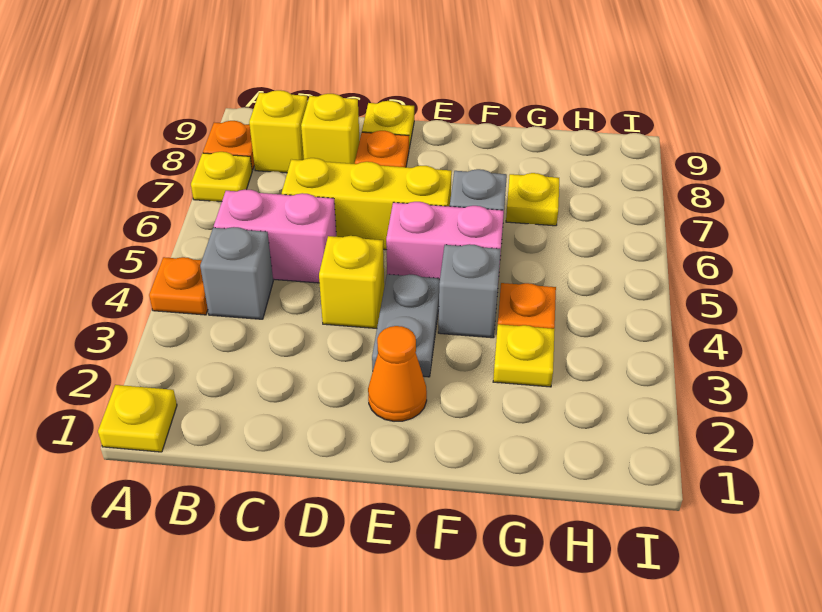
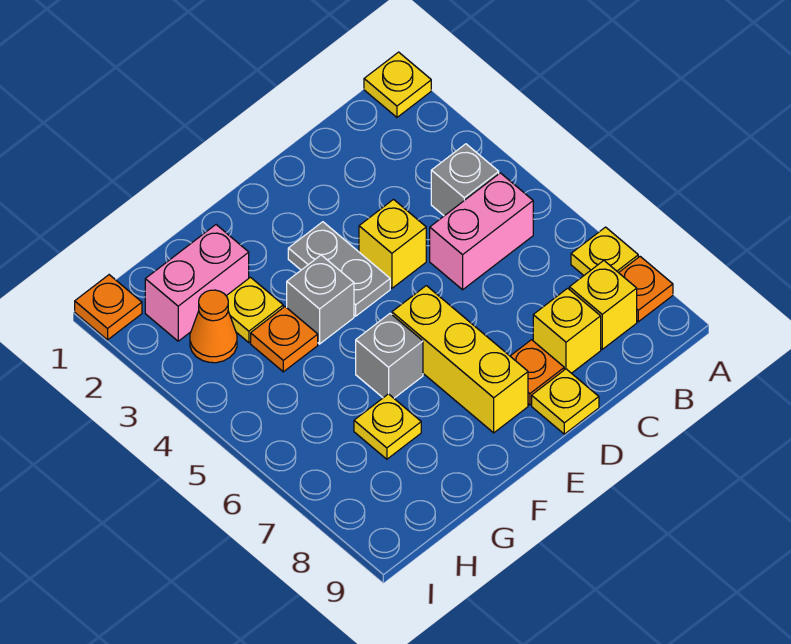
orange plate A4 level 1 -> orange plate I1 level 1
yellow brick C6:E6 level 1 -> yellow brick E6:E8 level 1
orange cone E2 level 1 -> orange cone H3 level 1
pink brick E5:F5 level 1 -> pink brick G2:H2 level 1

